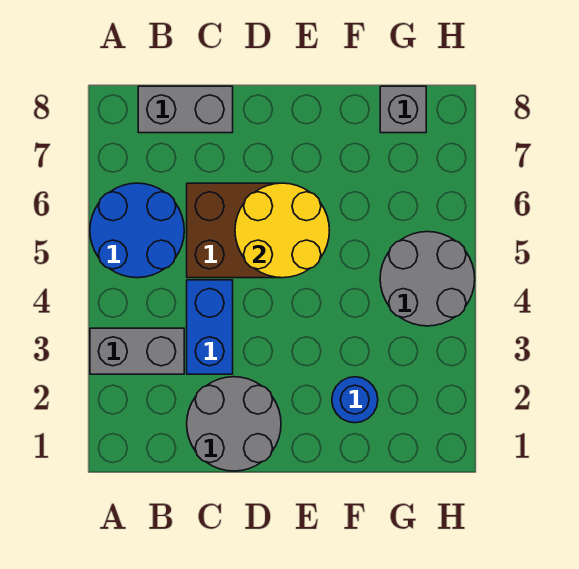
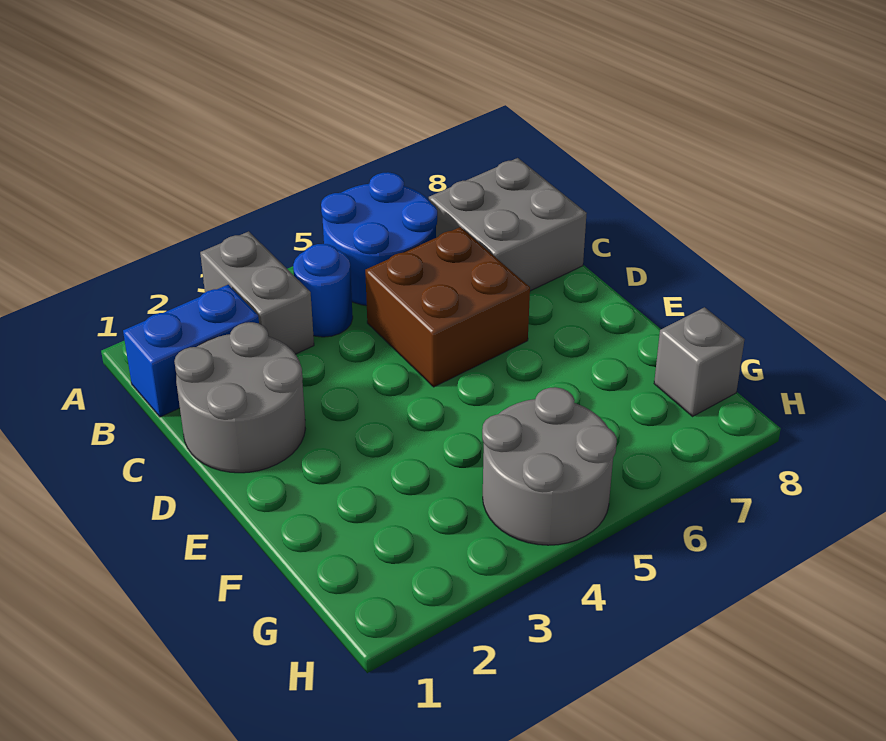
grey brick B8:C8 level 1 -> grey brick B7:C8 level 1
blue brick C3:C4 level 1 -> blue brick B1:B2 level 1
yellow round brick D5:E6 level 2 -> none
blue round brick F2 level 1 -> blue round brick B4 level 1

